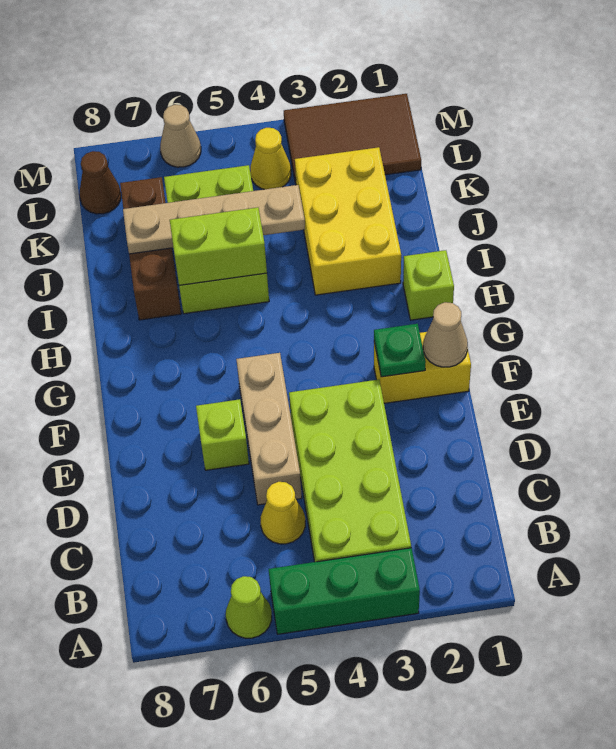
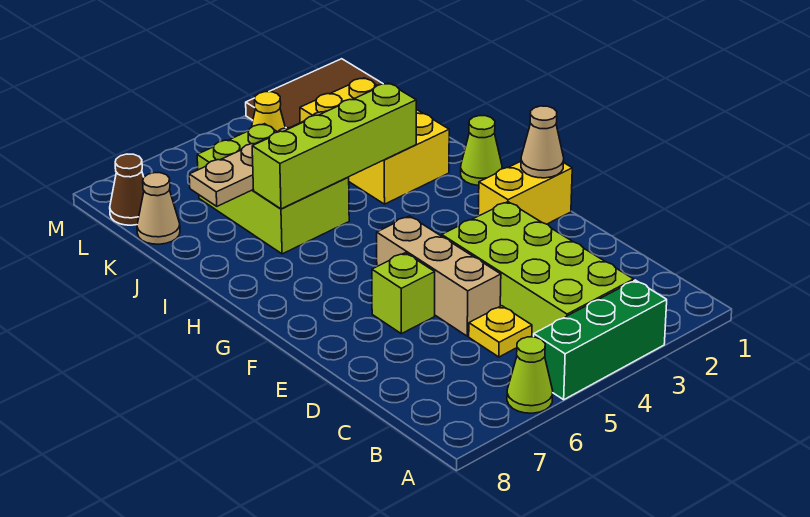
yellow cone C5 level 1 -> yellow plate C5 level 1
green plate F2 level 2 -> none
lime brick H1 level 1 -> lime cone H1 level 1
lime brick I5:I6 level 2 -> lime brick I3:I6 level 2
brown brick I7:K7 level 1 -> none
tan cone M6 level 1 -> tan cone K8 level 1

